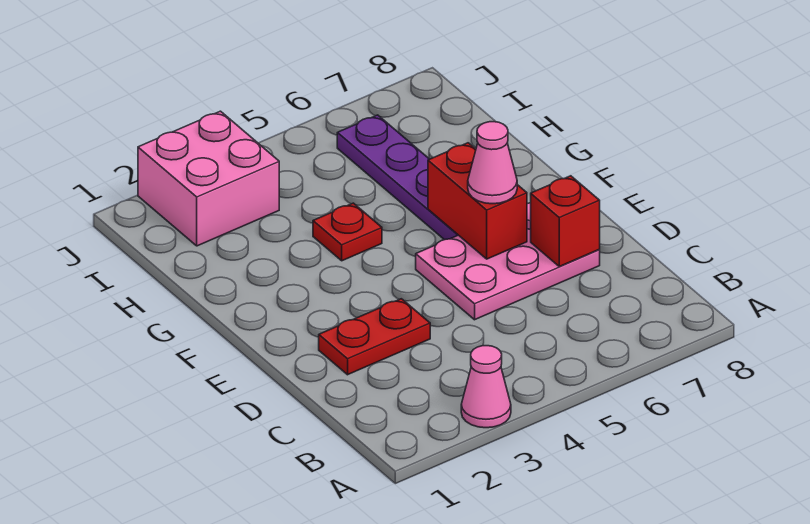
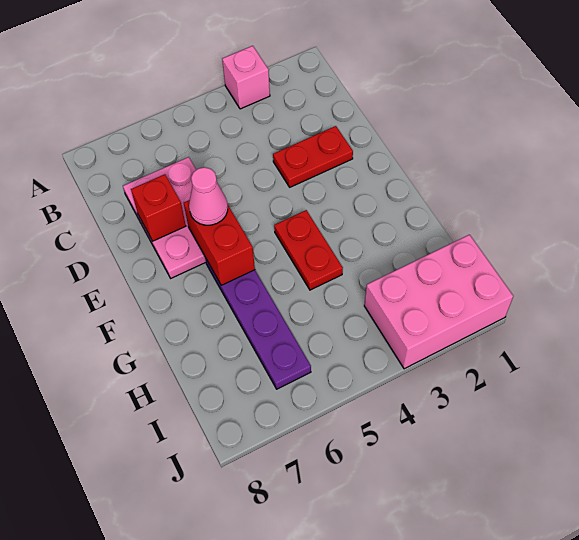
pink cone A3 level 1 -> pink brick A3 level 1
pink plate D5:E7 level 1 -> pink plate C6:E7 level 1
red plate G4 level 1 -> red plate F4:G4 level 1
pink brick I2:J3 level 1 -> pink brick I1:J3 level 1

